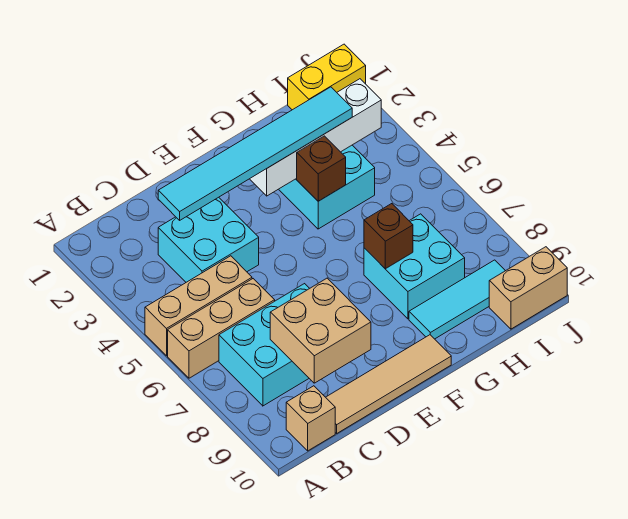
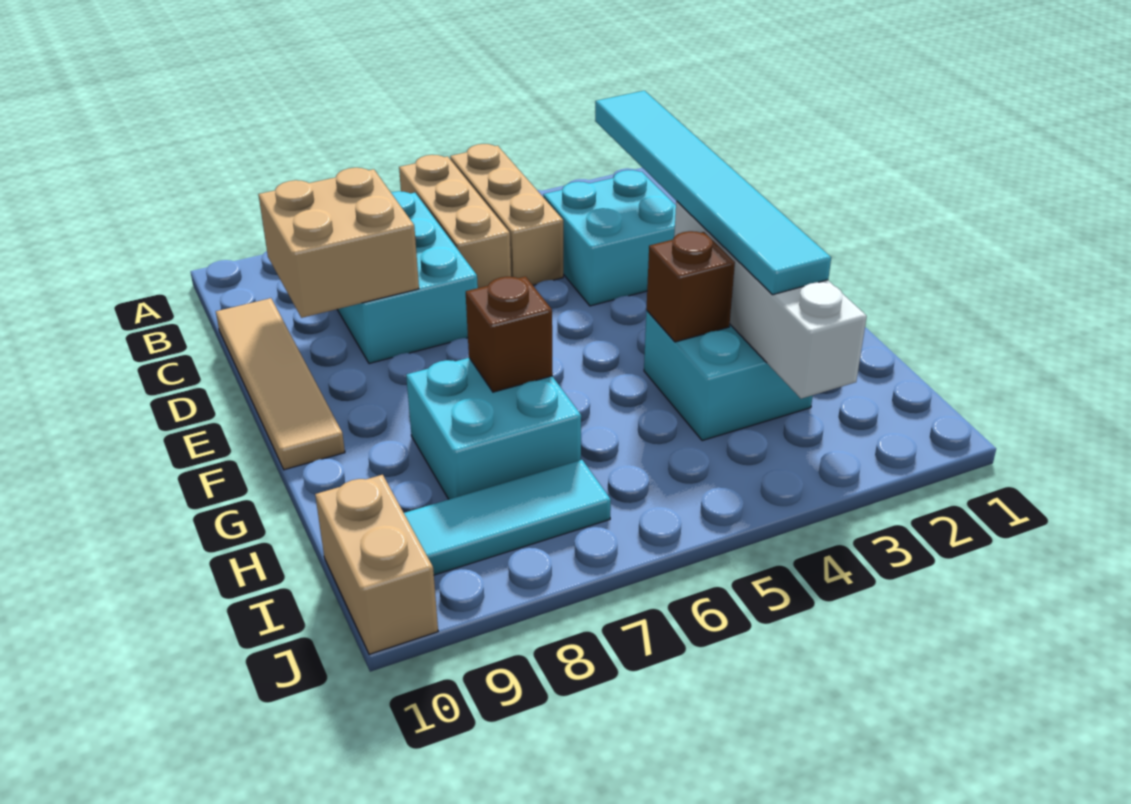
tan brick B10 level 1 -> none
cyan tile G9:I9 level 1 -> cyan tile I7:I9 level 1
yellow brick I1:J1 level 1 -> none

